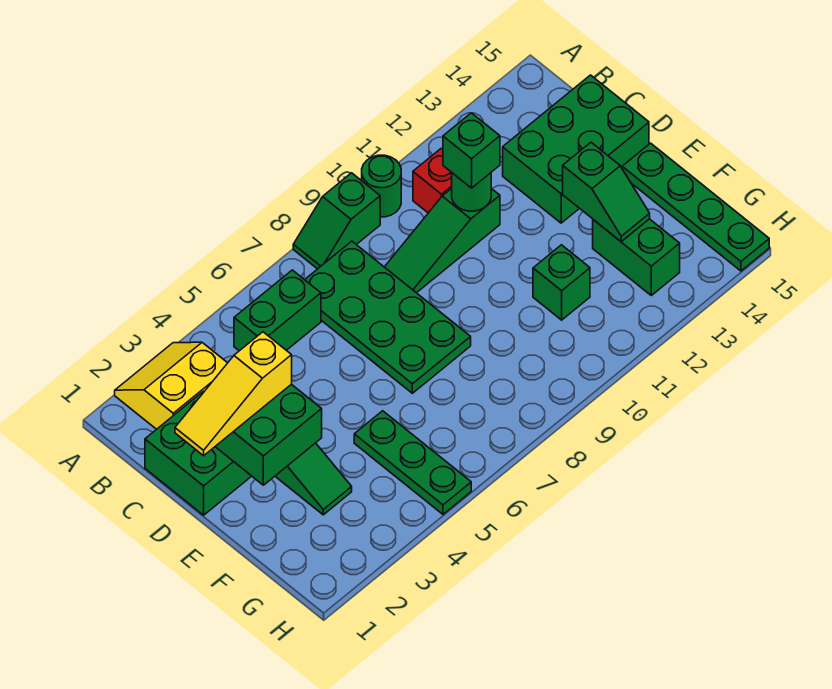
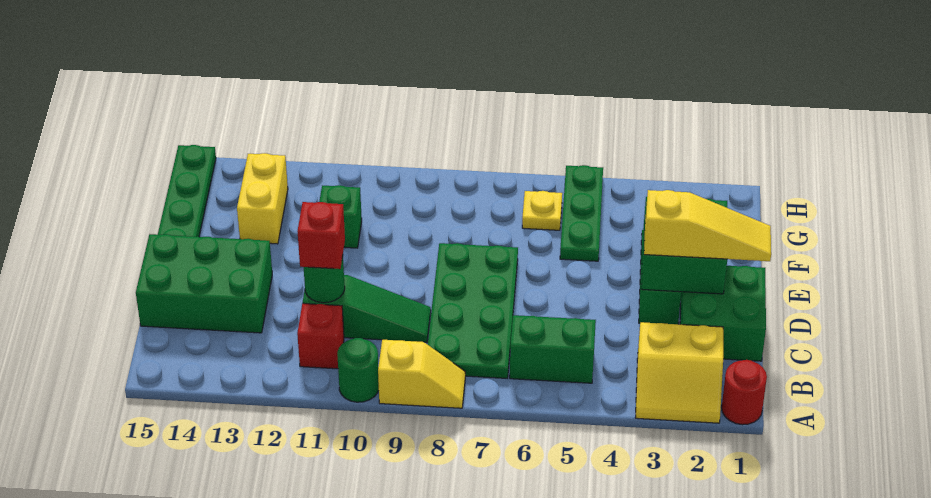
none -> red round brick A1 level 1
green slope A8:A9 level 1 top 9 -> yellow slope A8:A9 level 1 top 9
green brick C11 level 3 -> red brick C11 level 3
green slope E13:F13 level 2 top E -> none
green brick F13:G13 level 1 -> yellow brick F13:G13 level 1
none -> yellow plate G6 level 1

